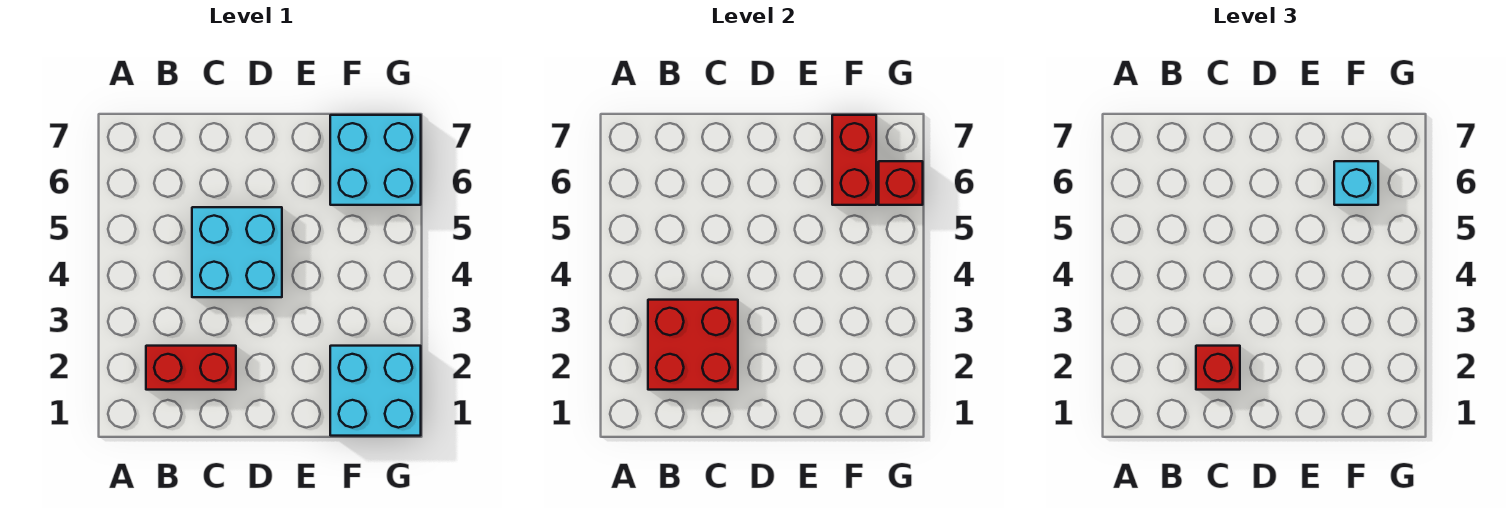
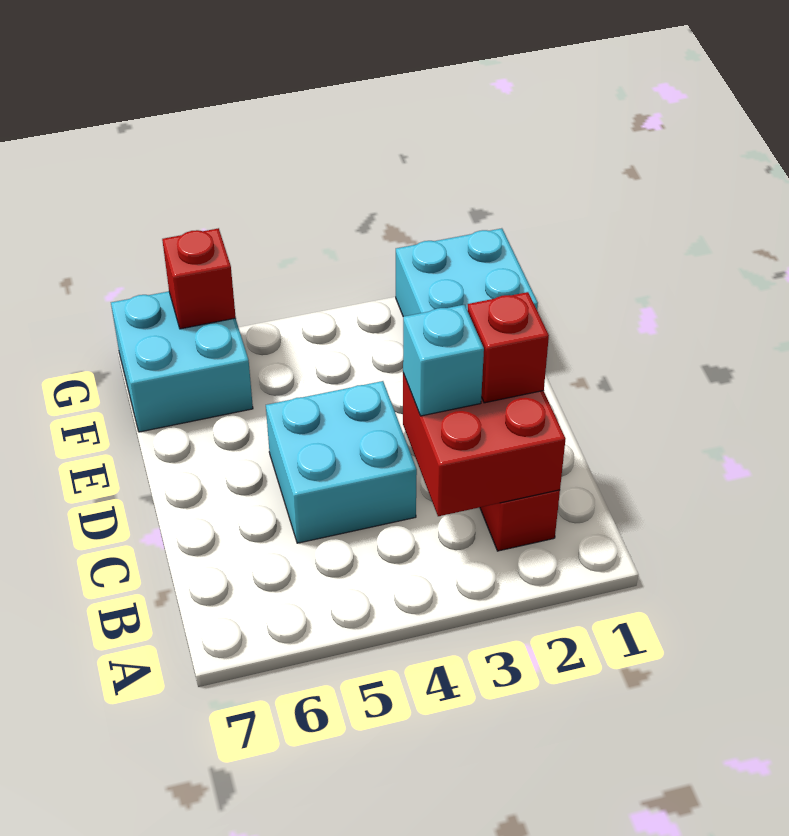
red brick F6:F7 level 2 -> none
cyan brick F6 level 3 -> cyan brick C3 level 3

